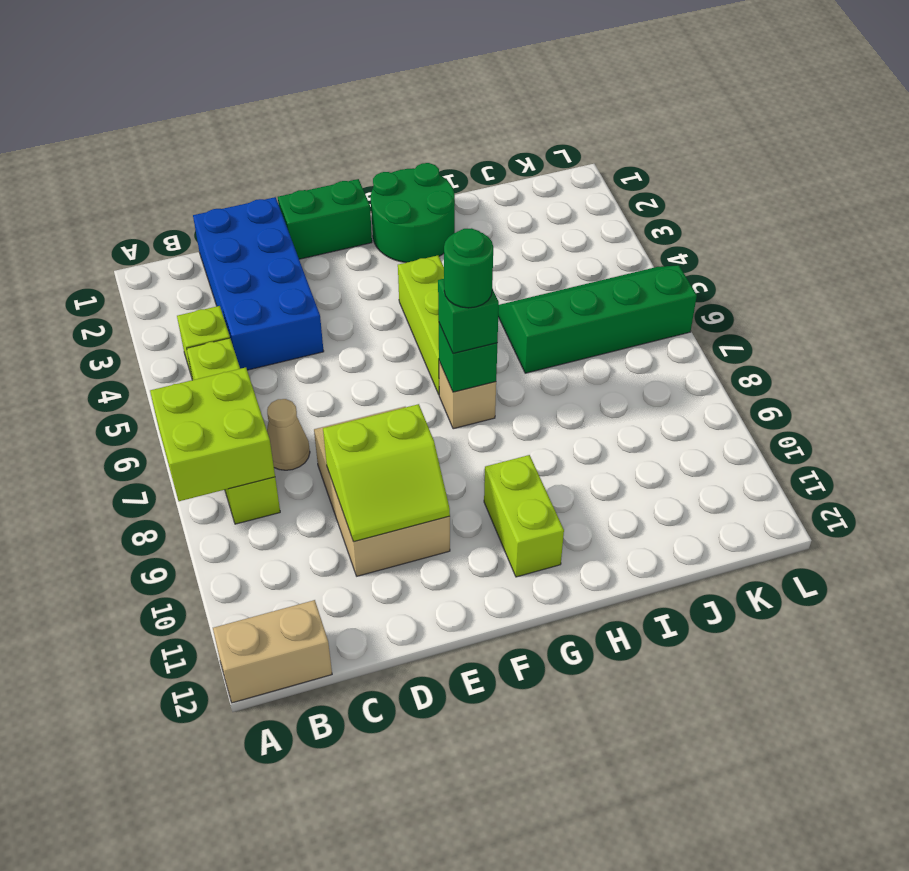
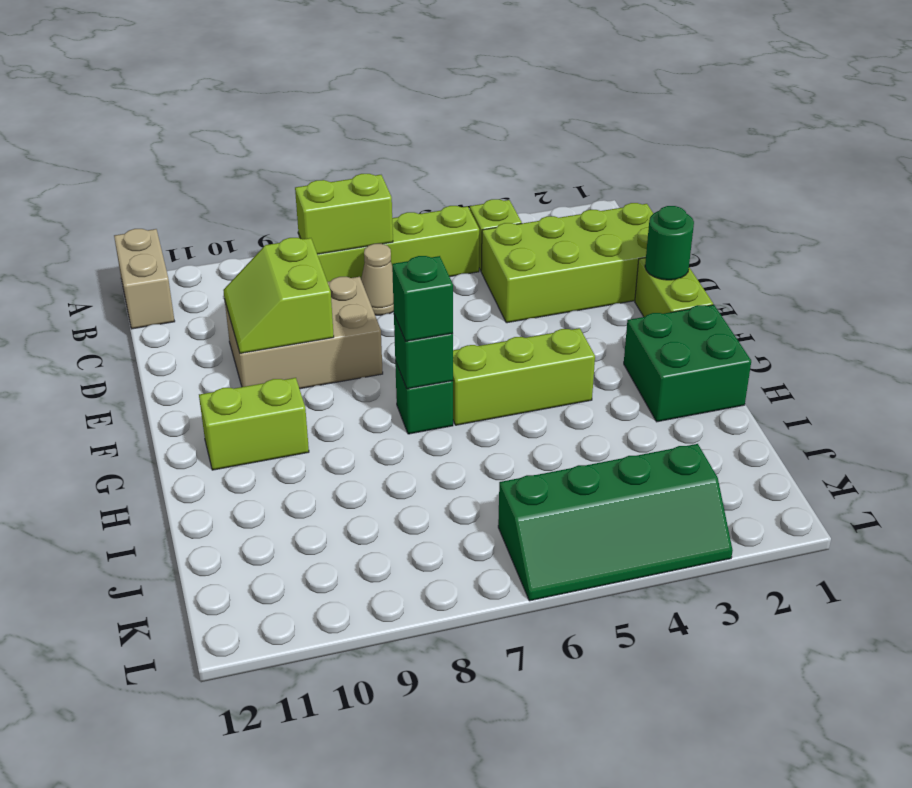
lime brick A7:B8 level 2 -> lime brick B7:B8 level 2
blue brick C1:D4 level 1 -> lime brick C1:D4 level 1
green brick E1:F1 level 1 -> lime brick E1:F1 level 1
green round brick G1:H2 level 1 -> green brick G1:H2 level 1
tan brick G7 level 1 -> green brick G7 level 1
green round brick G7 level 4 -> green round brick E1 level 2
green slope I5:L6 level 1 top 6 -> green slope K3:L6 level 1 top K

